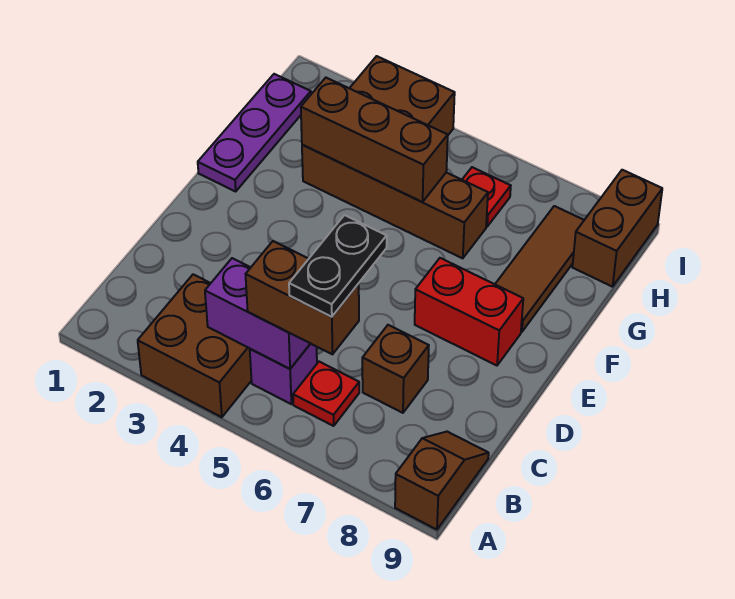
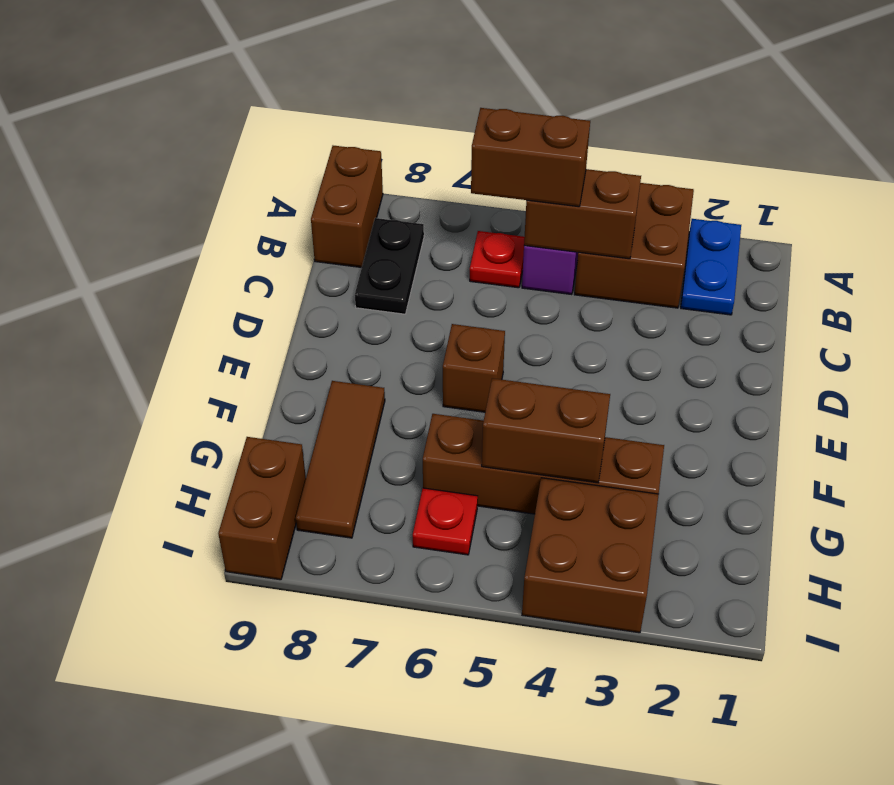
none -> blue plate A2:B2 level 1
brown slope A9:B9 level 1 top A -> brown brick A9:B9 level 1
purple brick B4:B5 level 2 -> brown brick B4:B5 level 2
black plate B6:C6 level 4 -> black plate B8:C8 level 1
brown brick C7 level 1 -> brown brick E6 level 1
red brick E7:E8 level 1 -> none
purple plate F1:H1 level 1 -> none
brown brick G3:G5 level 2 -> brown brick G4:G5 level 2

